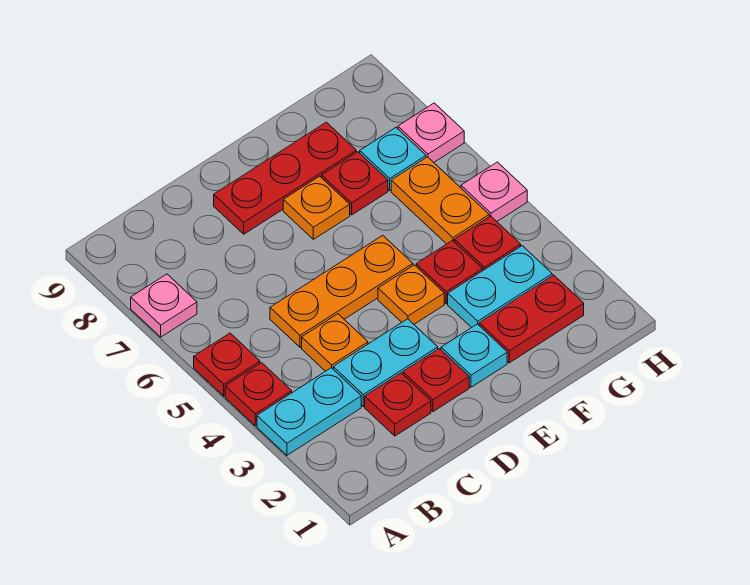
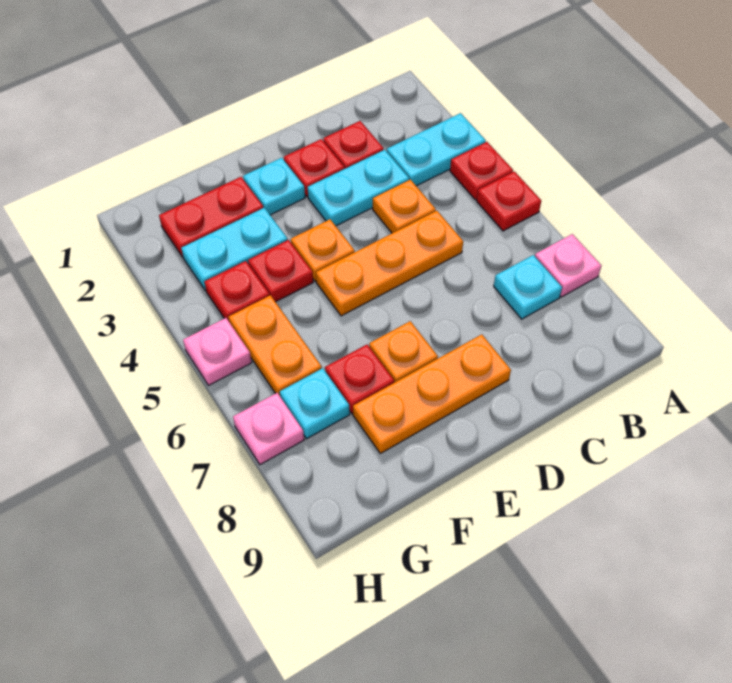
none -> cyan plate B7 level 1
red plate D8:F8 level 1 -> orange plate D8:F8 level 1

